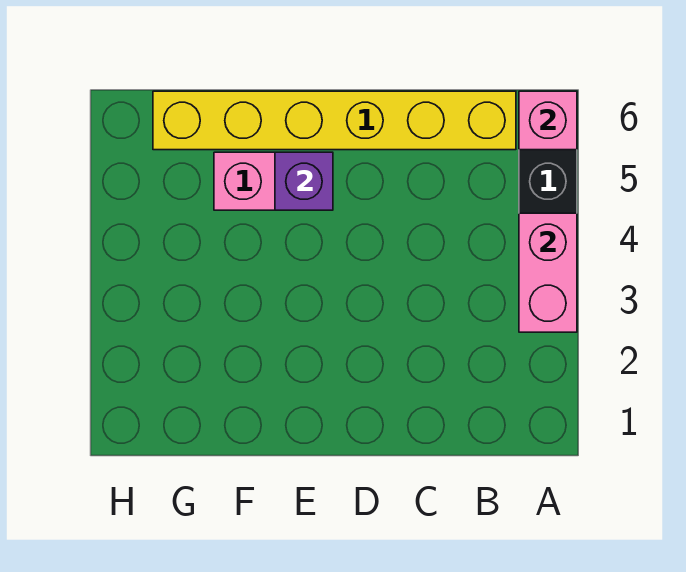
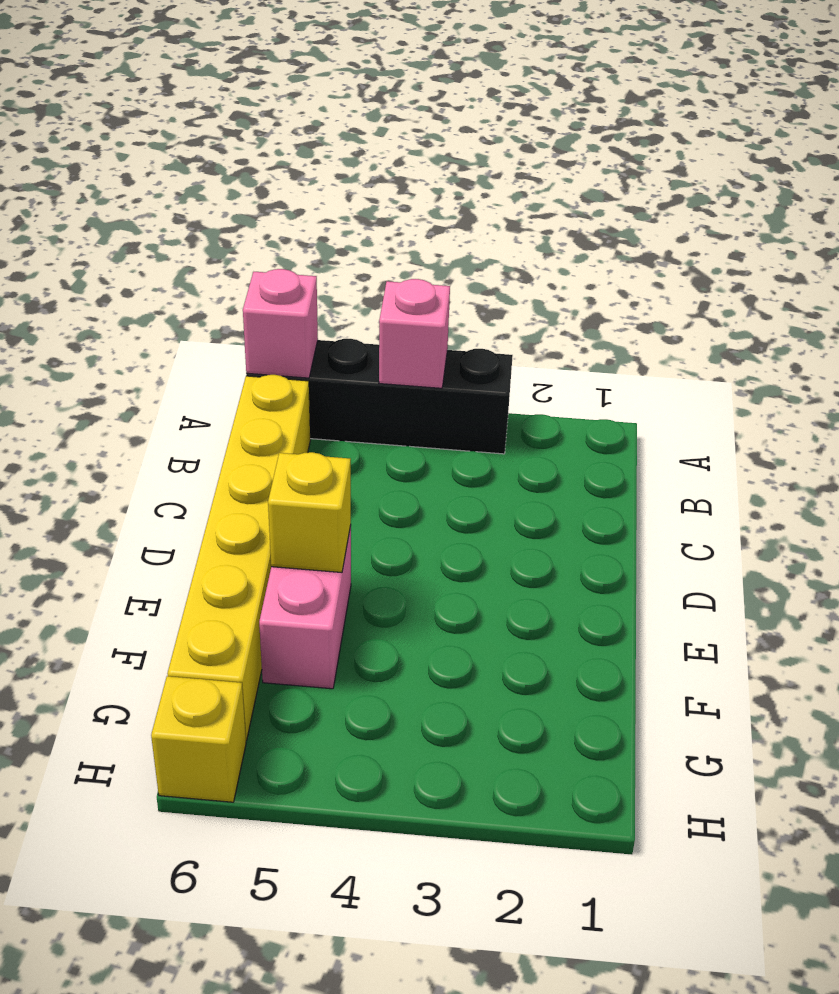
pink brick A3:A4 level 2 -> pink brick A4 level 2
purple brick E5 level 2 -> yellow brick E5 level 2
none -> yellow brick H6 level 1

